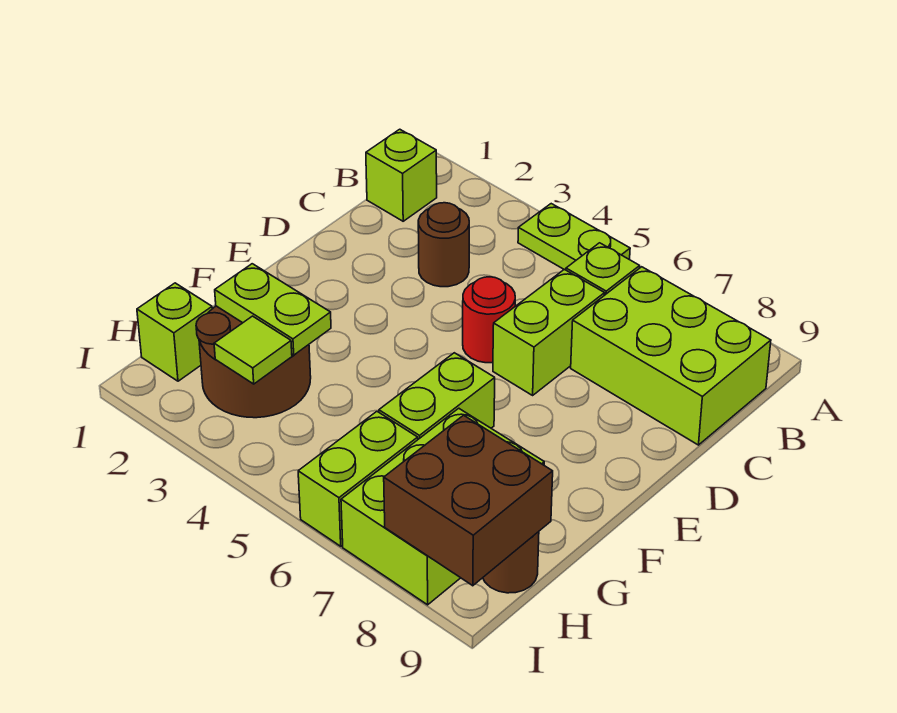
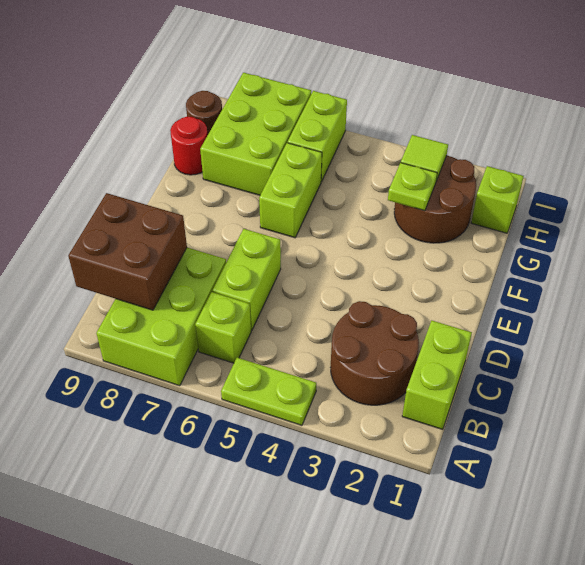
lime brick B1 level 1 -> lime brick B1:C1 level 1
lime brick B7:C9 level 1 -> lime brick A7:C8 level 1
brown round brick C3 level 1 -> brown round brick B2:C3 level 1
red round brick D5 level 1 -> red round brick G9 level 1
lime plate G2:G3 level 2 -> lime plate G3 level 2
brown brick H8:I9 level 2 -> brown brick B8:C9 level 2

